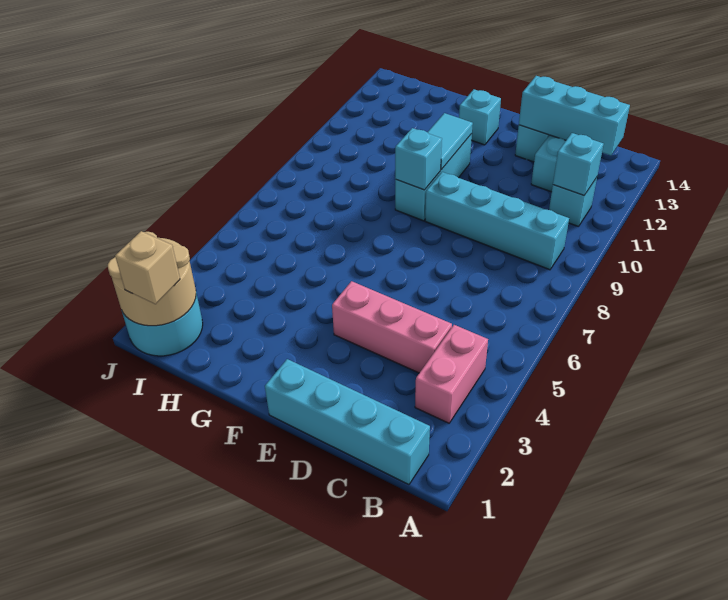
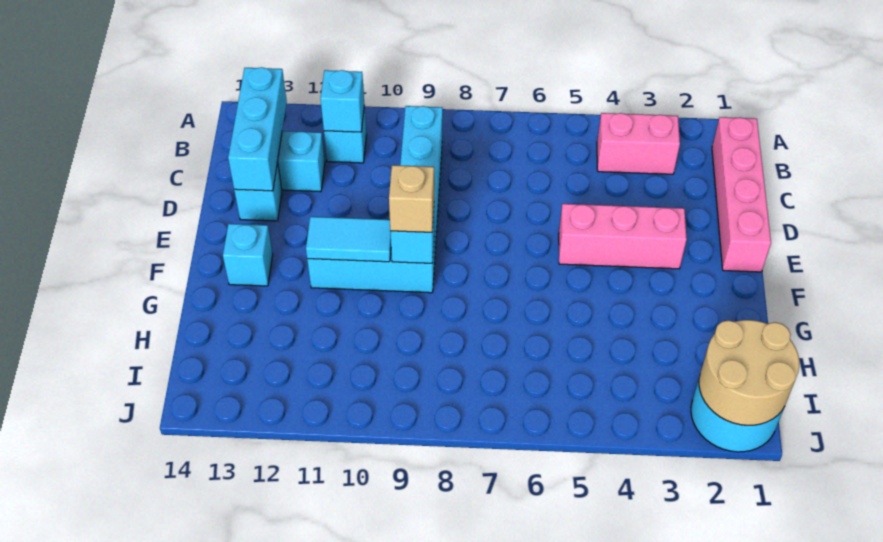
cyan brick B1:E1 level 1 -> pink brick B1:E1 level 1
pink brick C4:E4 level 1 -> pink brick E3:E5 level 1
tan brick I1 level 3 -> tan brick F9 level 3

